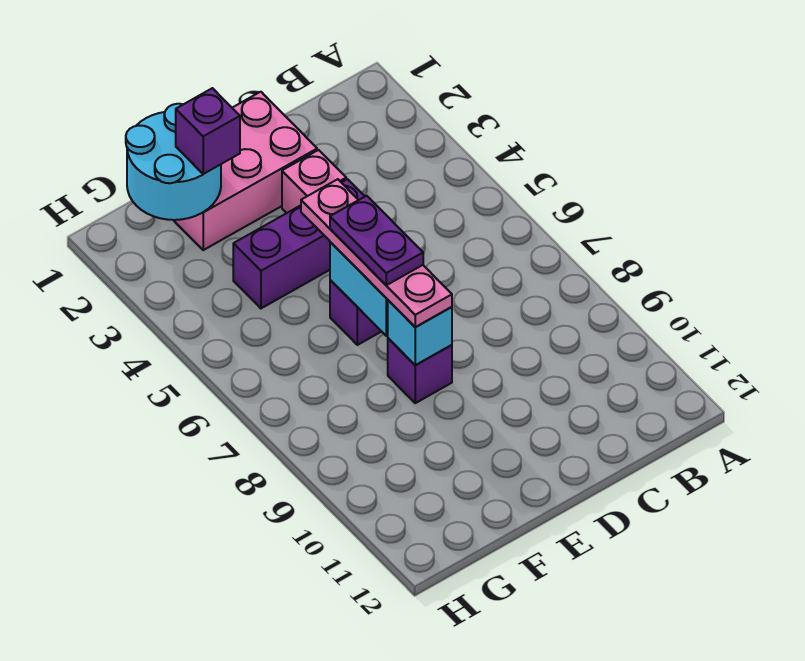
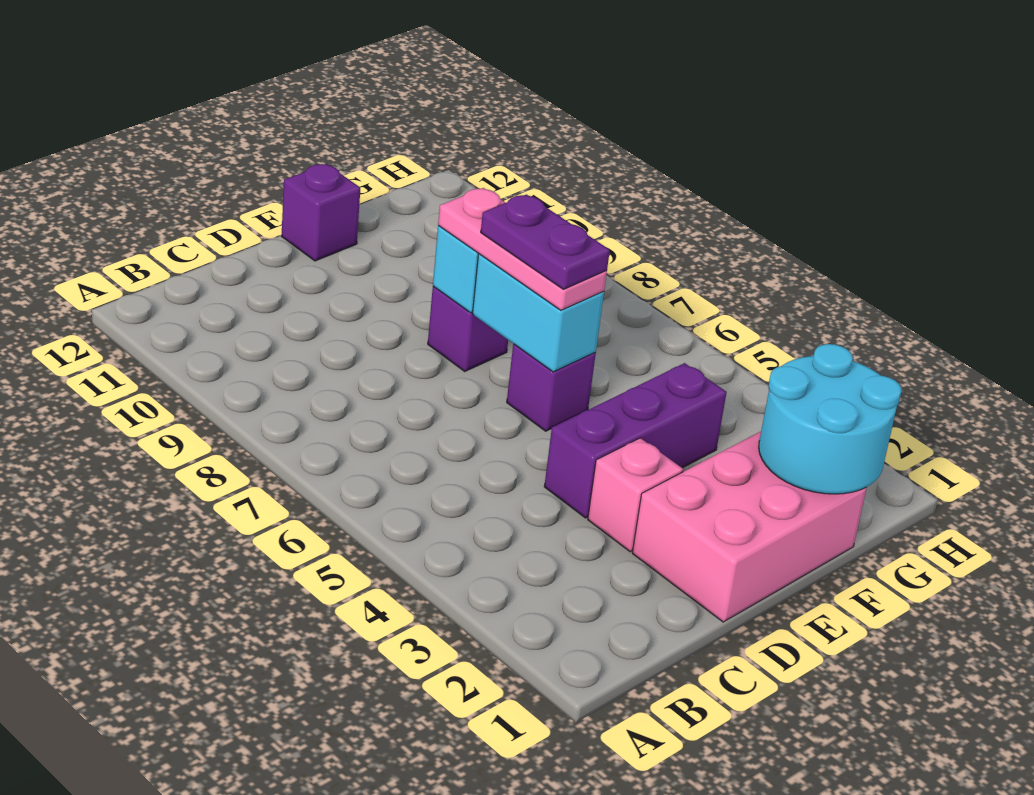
pink plate E5:E8 level 3 -> pink plate E6:E8 level 3
purple brick F2 level 3 -> purple brick E12 level 1

